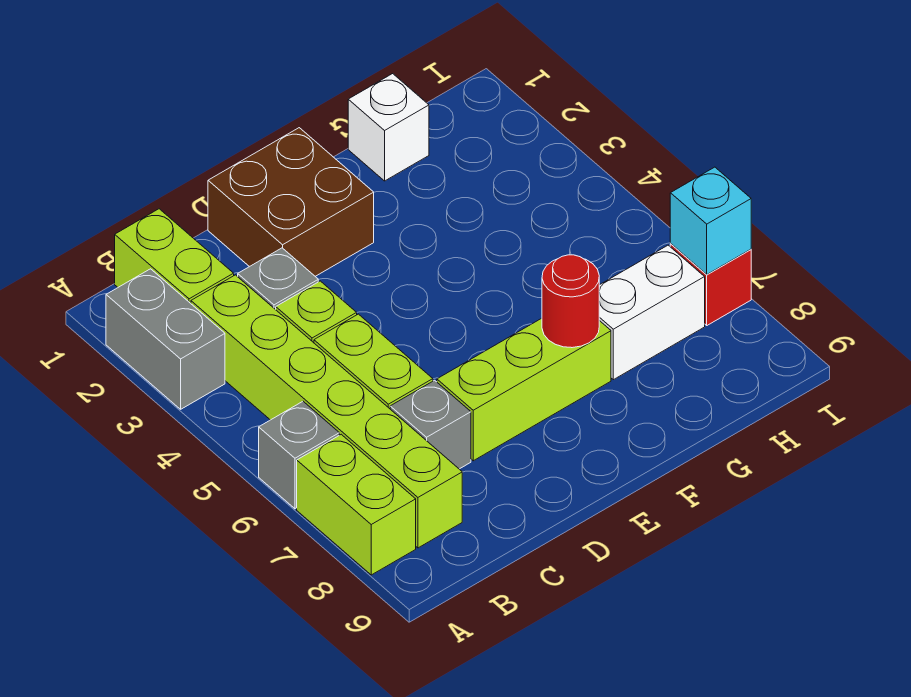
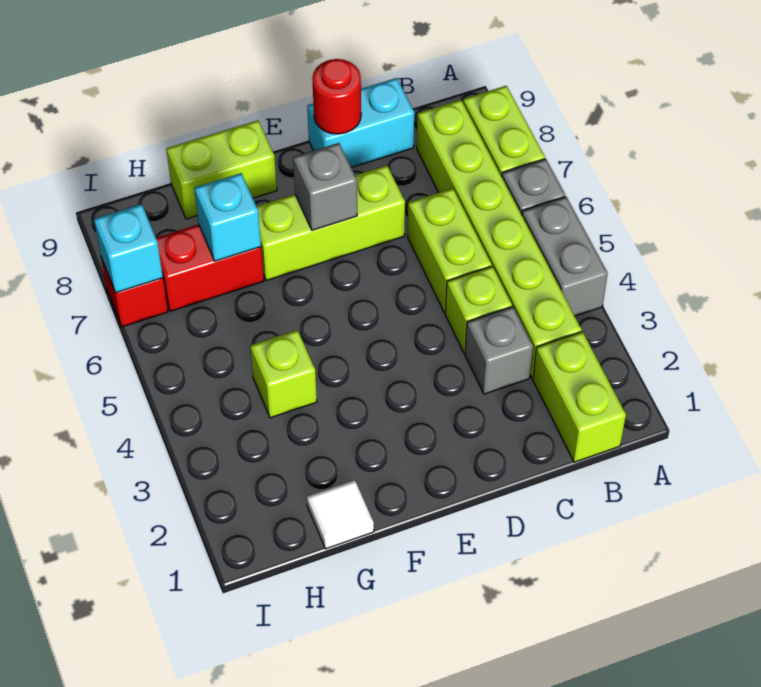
grey brick A2:A3 level 1 -> grey brick A4:A5 level 1
grey brick C7 level 1 -> grey brick E7 level 2
none -> cyan brick C9:D9 level 1
brown brick D1:E2 level 1 -> none
red round brick F7 level 2 -> red round brick D9 level 2
none -> lime brick F9:G9 level 1
white brick G1 level 1 -> white tile G1 level 1
none -> lime brick G4 level 1
white brick G7:H7 level 1 -> red brick G7:H7 level 1
none -> cyan brick G7 level 2

